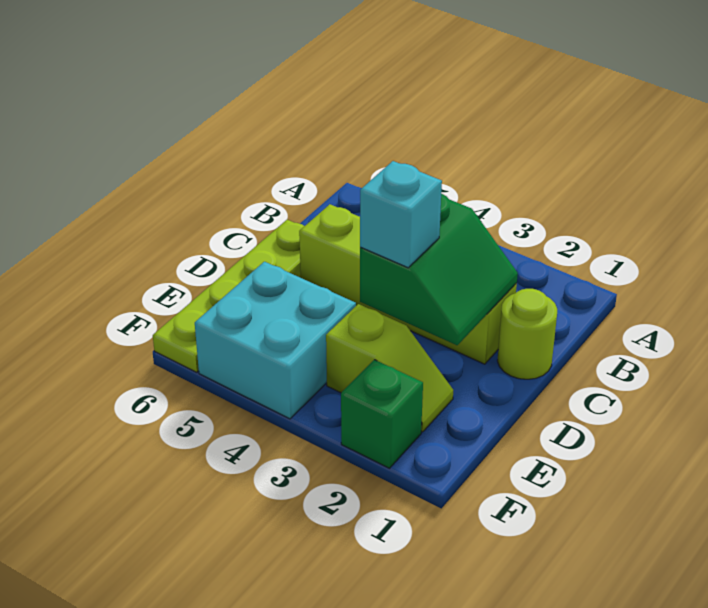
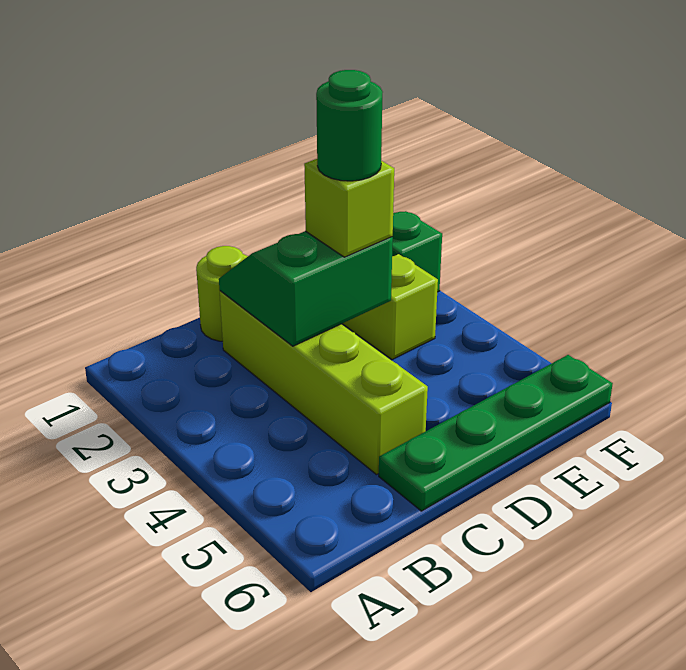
lime plate C6:F6 level 1 -> green plate C6:F6 level 1
cyan brick D3 level 3 -> lime brick D3 level 3
none -> green round brick D3 level 4
cyan brick E4:F5 level 1 -> none

